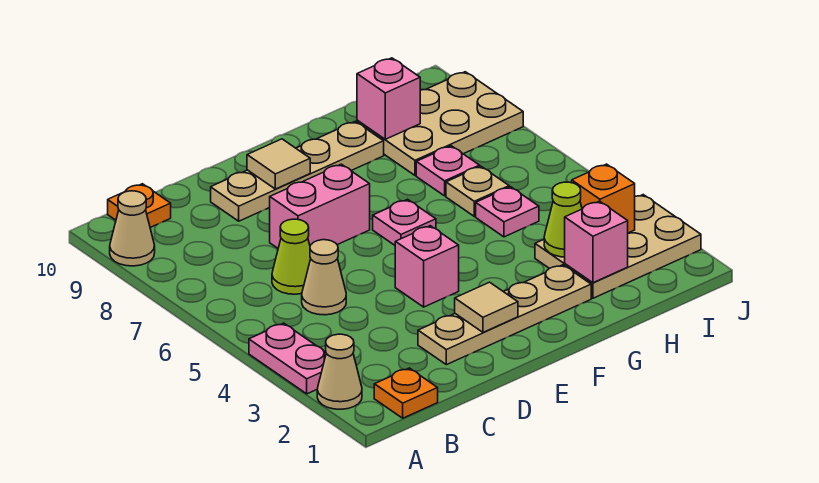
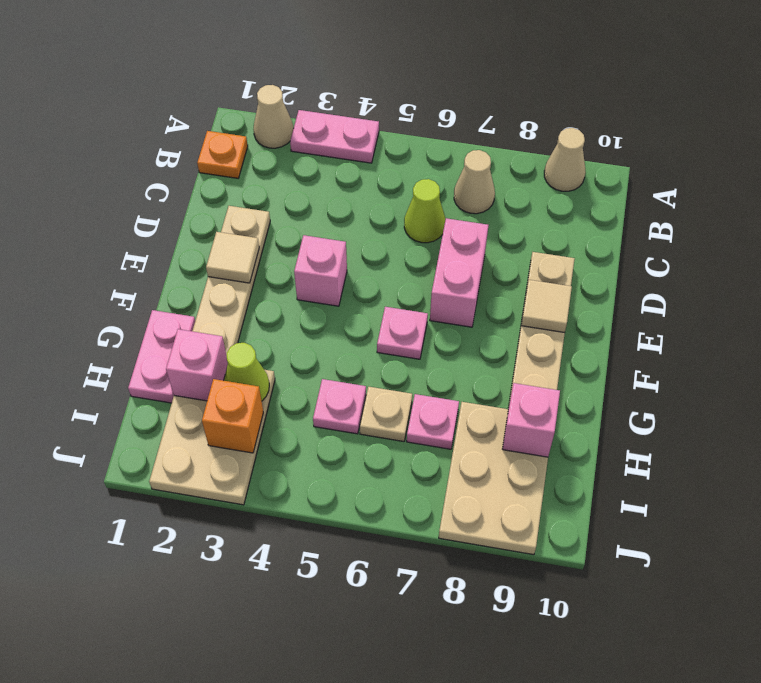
orange plate B10 level 1 -> none
tan cone C5 level 1 -> tan cone B7 level 1
none -> pink plate G1:H1 level 1

